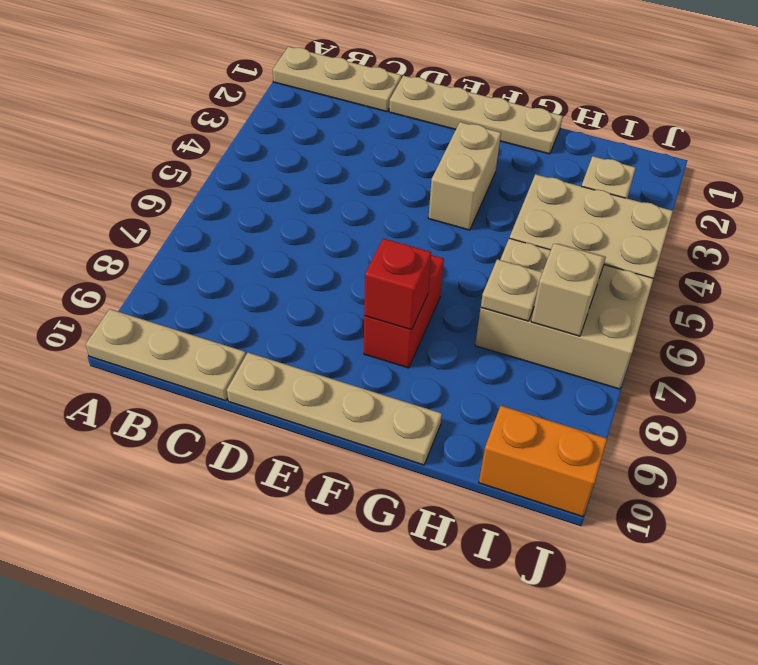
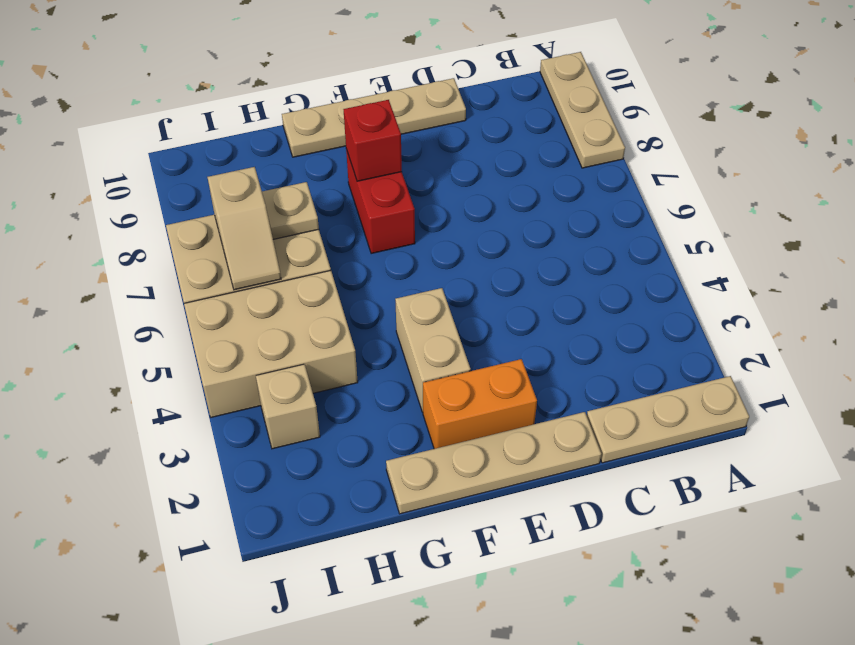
tan plate A10:C10 level 1 -> tan plate A8:A10 level 1
orange brick I10:J10 level 1 -> orange brick E2:F2 level 1

